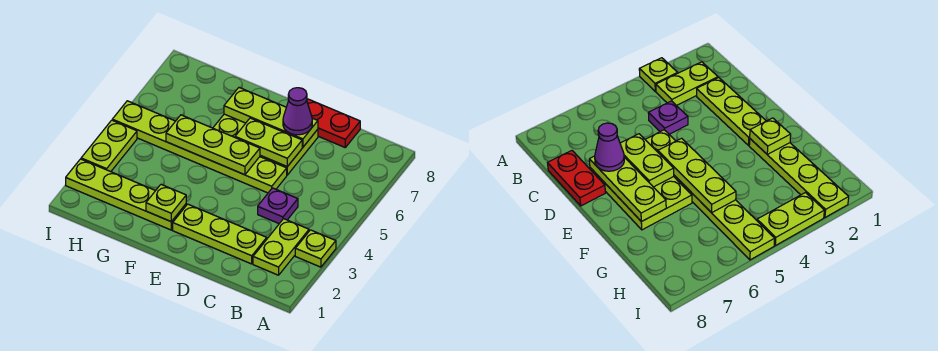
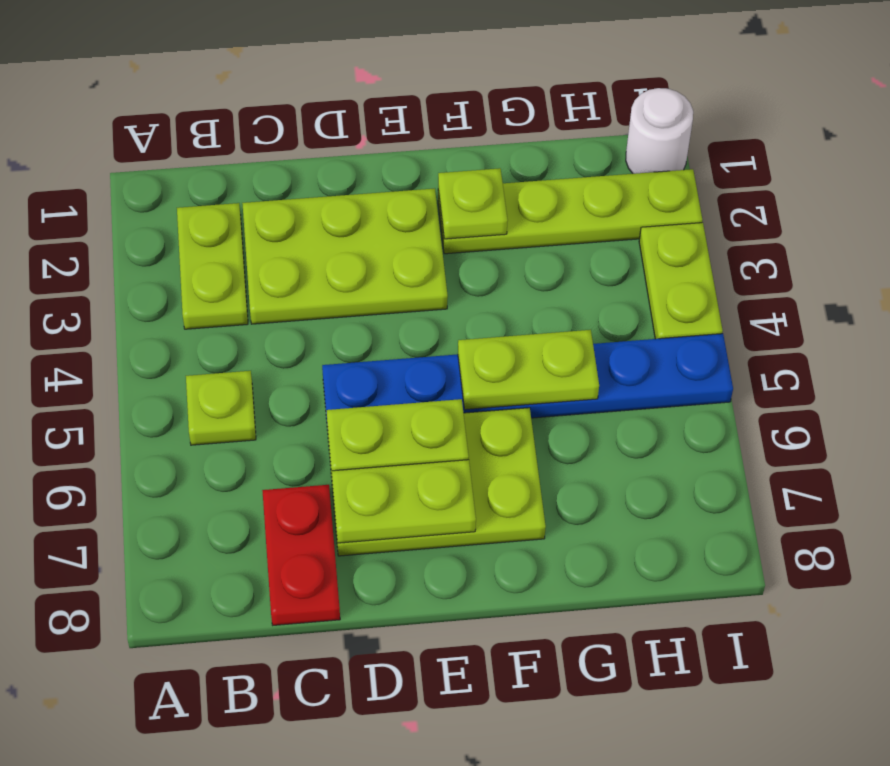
lime plate A3 level 1 -> lime plate B5 level 1
lime plate C2:E2 level 1 -> lime plate C2:E3 level 1
purple plate C4 level 1 -> none
red plate C8:D8 level 1 -> red plate C7:C8 level 1
lime plate D5:I5 level 1 -> blue plate D5:I5 level 1
lime plate D7:F7 level 2 -> lime plate D7:E7 level 2
purple cone D7 level 3 -> none
lime plate E5:G5 level 2 -> lime plate F5:G5 level 2
none -> white round brick I1 level 1

